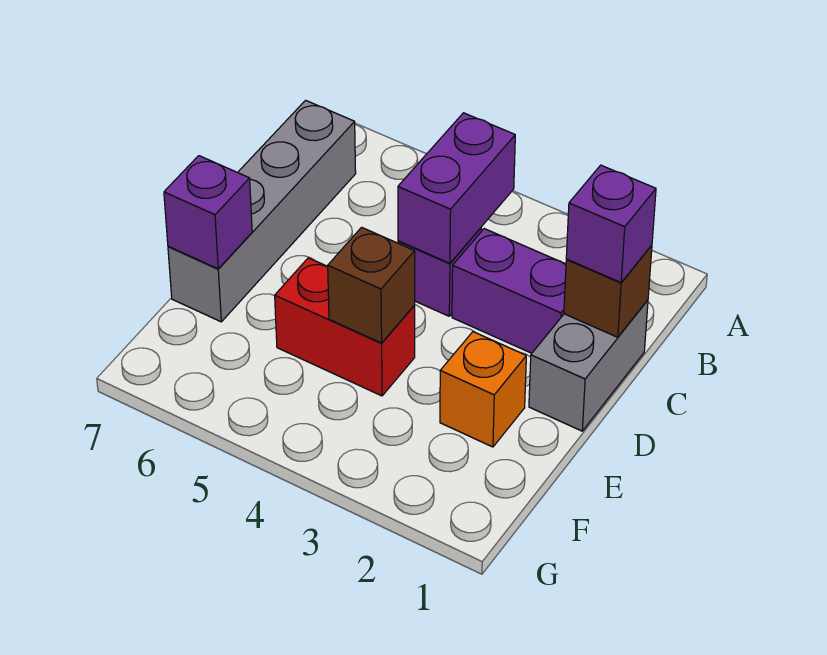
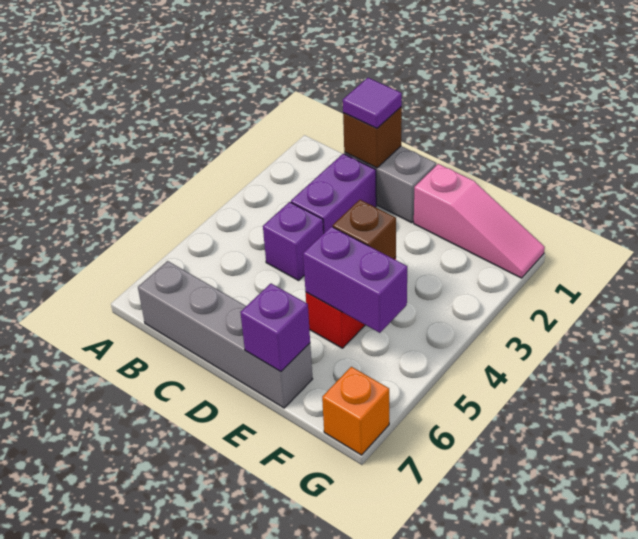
purple brick B4:C4 level 2 -> purple brick E5:F5 level 2
purple brick C1 level 3 -> purple tile C1 level 3
none -> pink slope E1:G1 level 1 top E
orange brick E2 level 1 -> orange brick G7 level 1

